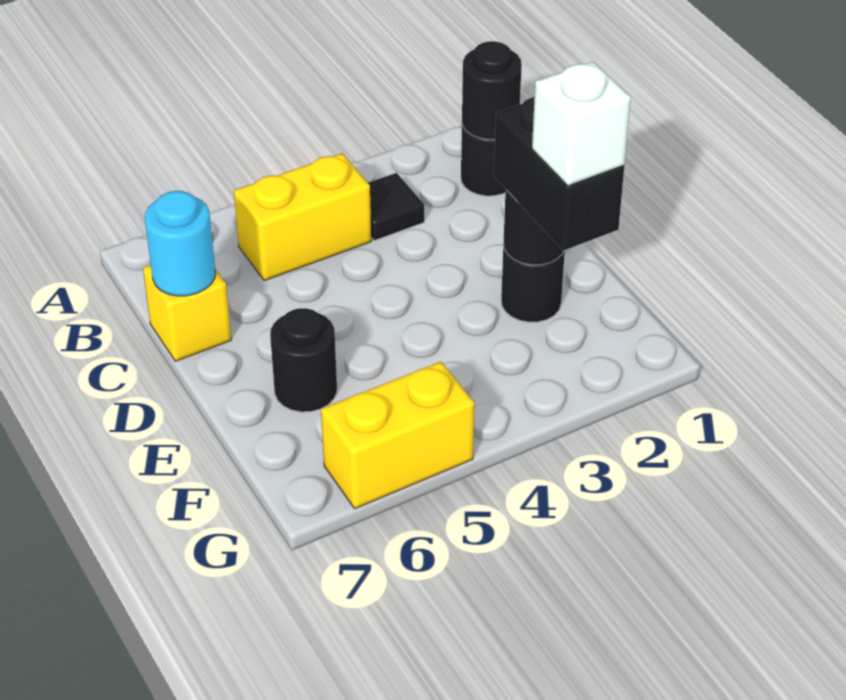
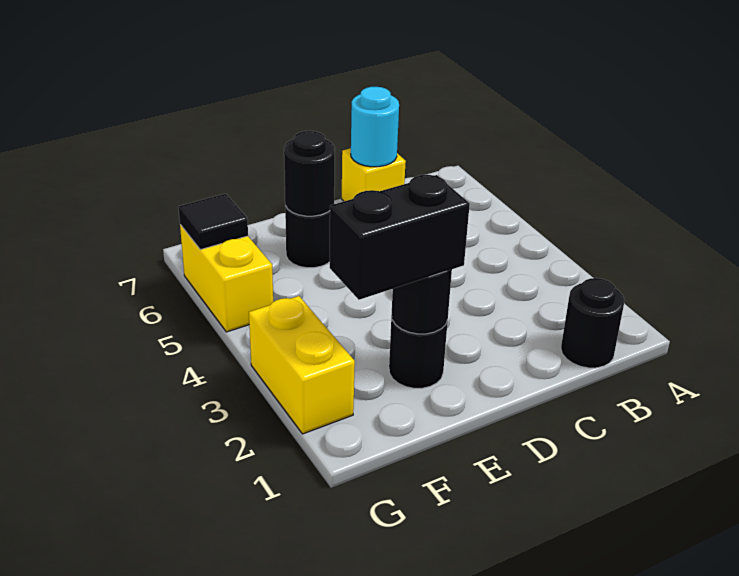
black round brick B1 level 2 -> black round brick E6 level 2
black tile B3 level 1 -> black tile G6 level 2
yellow brick B4:B5 level 1 -> yellow brick G2:G3 level 1
white brick F2 level 4 -> none

